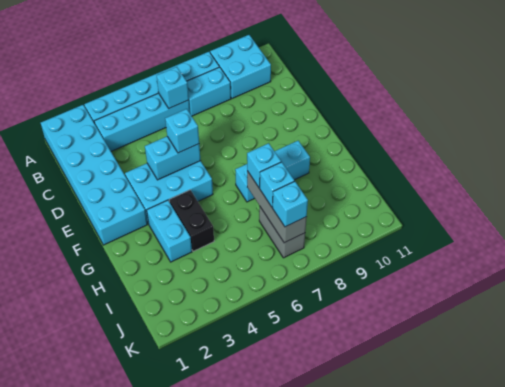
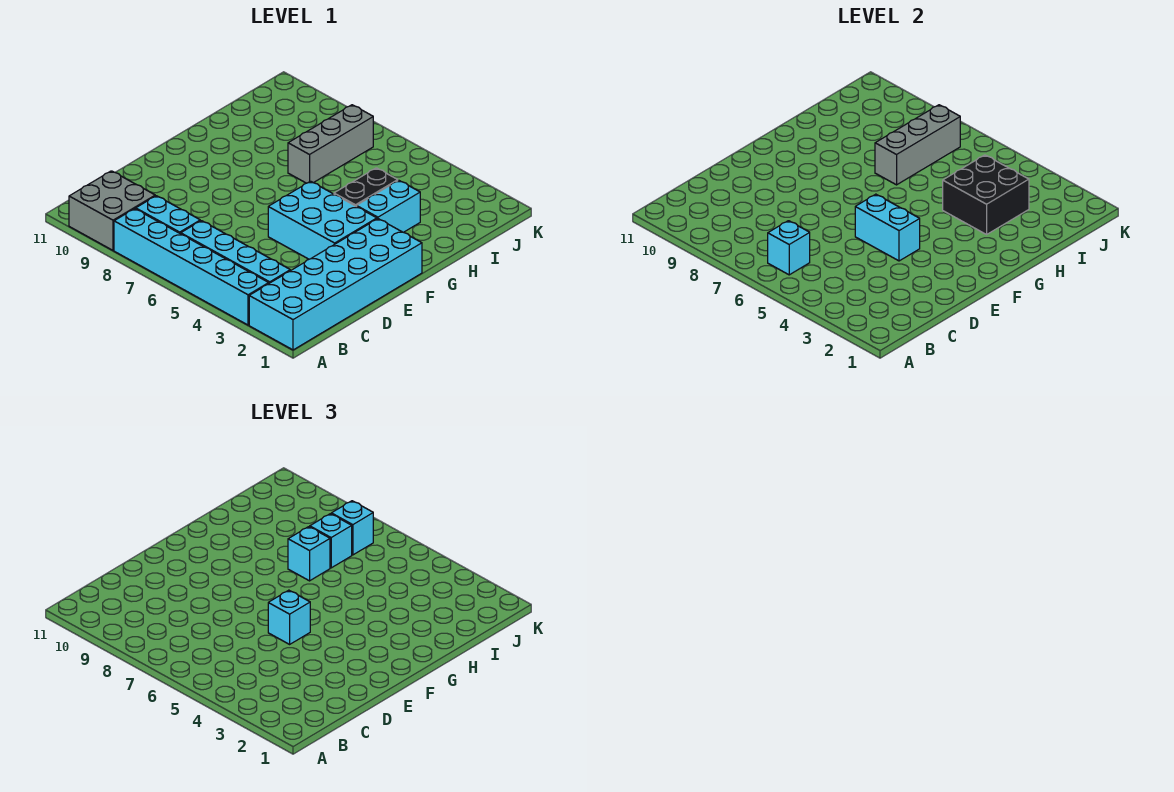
cyan brick A9:B10 level 1 -> grey brick A9:B10 level 1
cyan brick G7:G9 level 1 -> none
none -> black brick H3:I4 level 2
grey brick I7:J7 level 1 -> grey brick H7:J7 level 1

